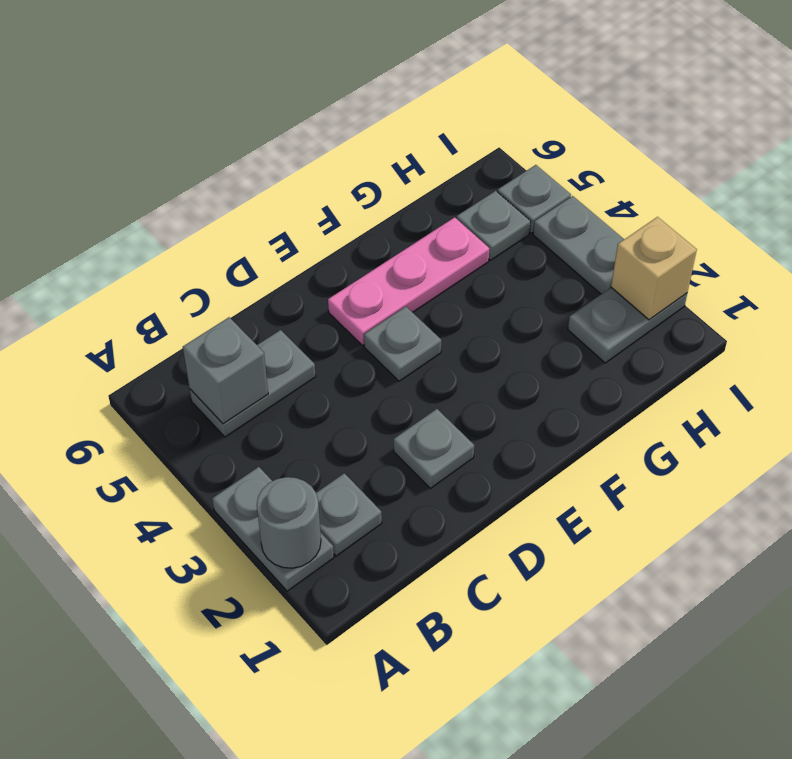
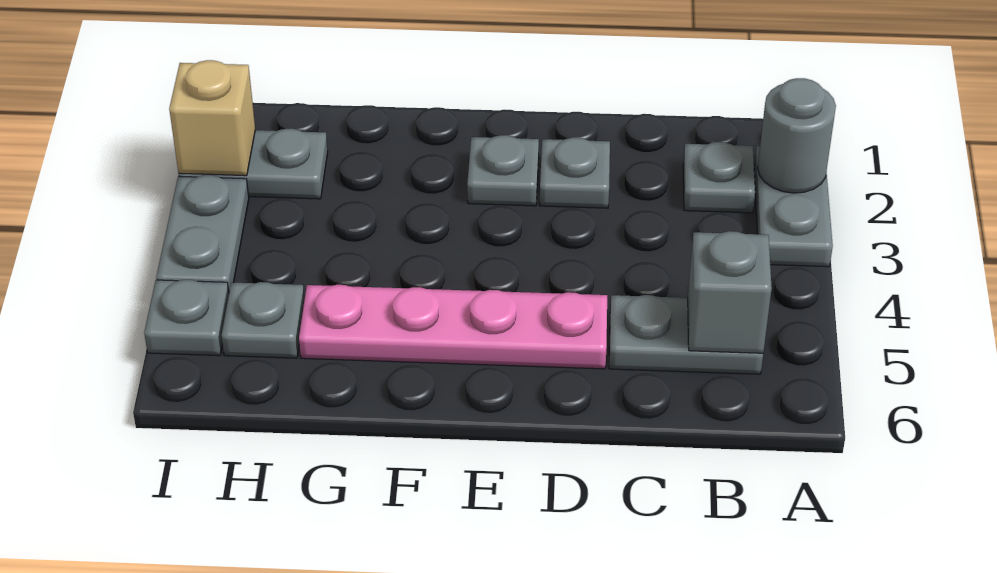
grey plate E4 level 1 -> grey plate E2 level 1
pink plate E5:G5 level 1 -> pink plate D5:G5 level 1

